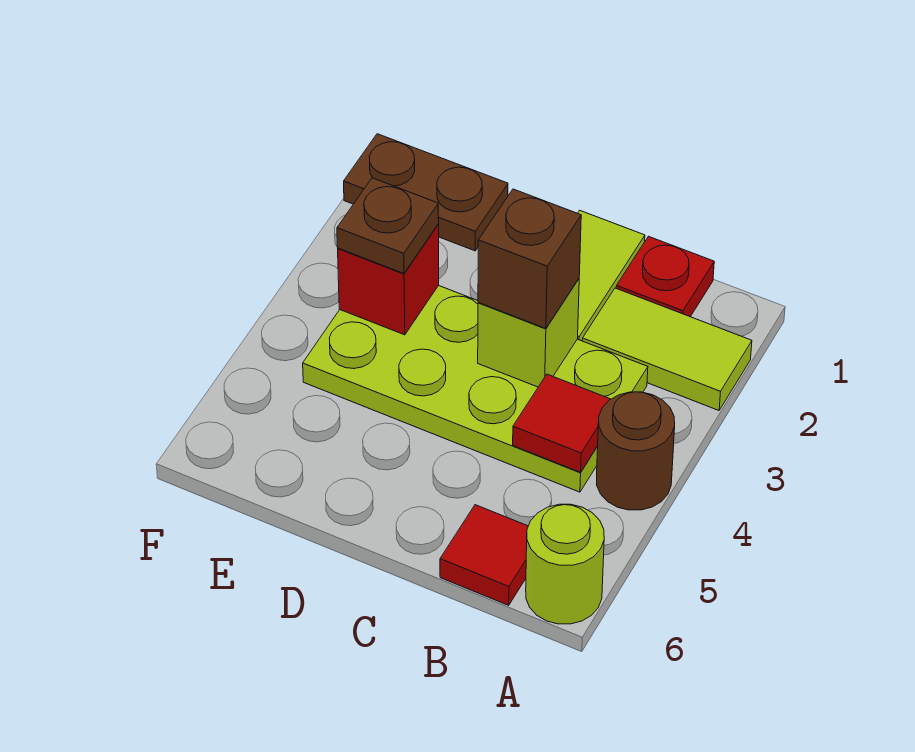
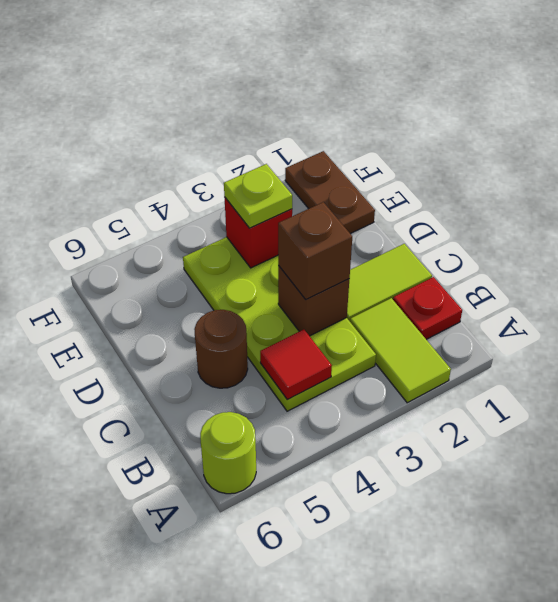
brown round brick A4 level 1 -> brown round brick C5 level 1
red tile B6 level 1 -> none
lime brick C3 level 2 -> brown brick C3 level 2
brown plate E3 level 3 -> lime plate E3 level 3

